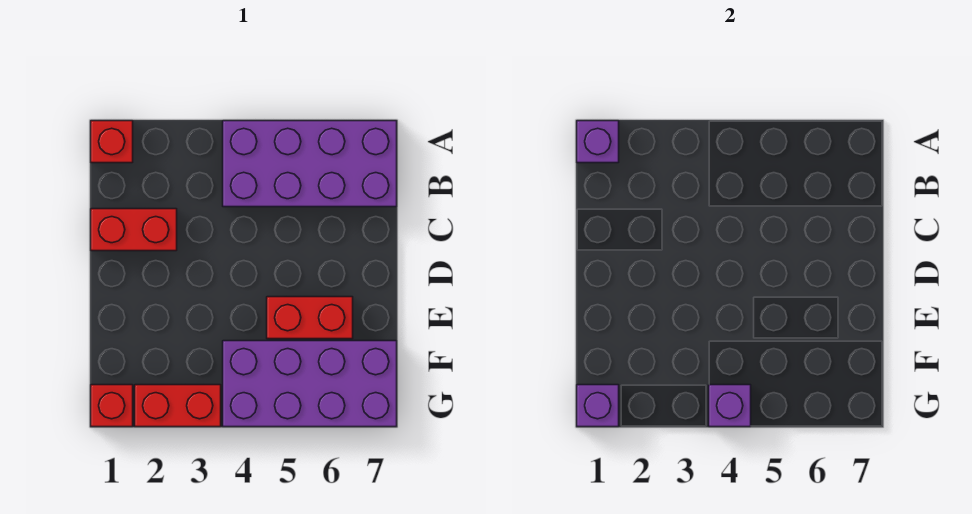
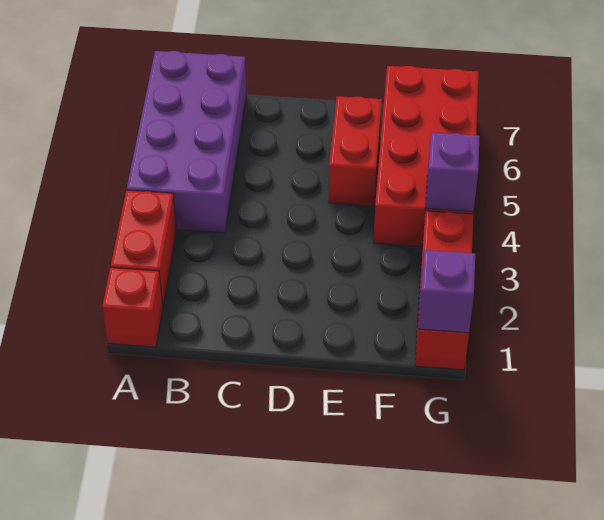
purple brick A1 level 2 -> none
red brick C1:C2 level 1 -> red brick A2:A3 level 1
purple brick F4:G7 level 1 -> red brick F4:G7 level 1

